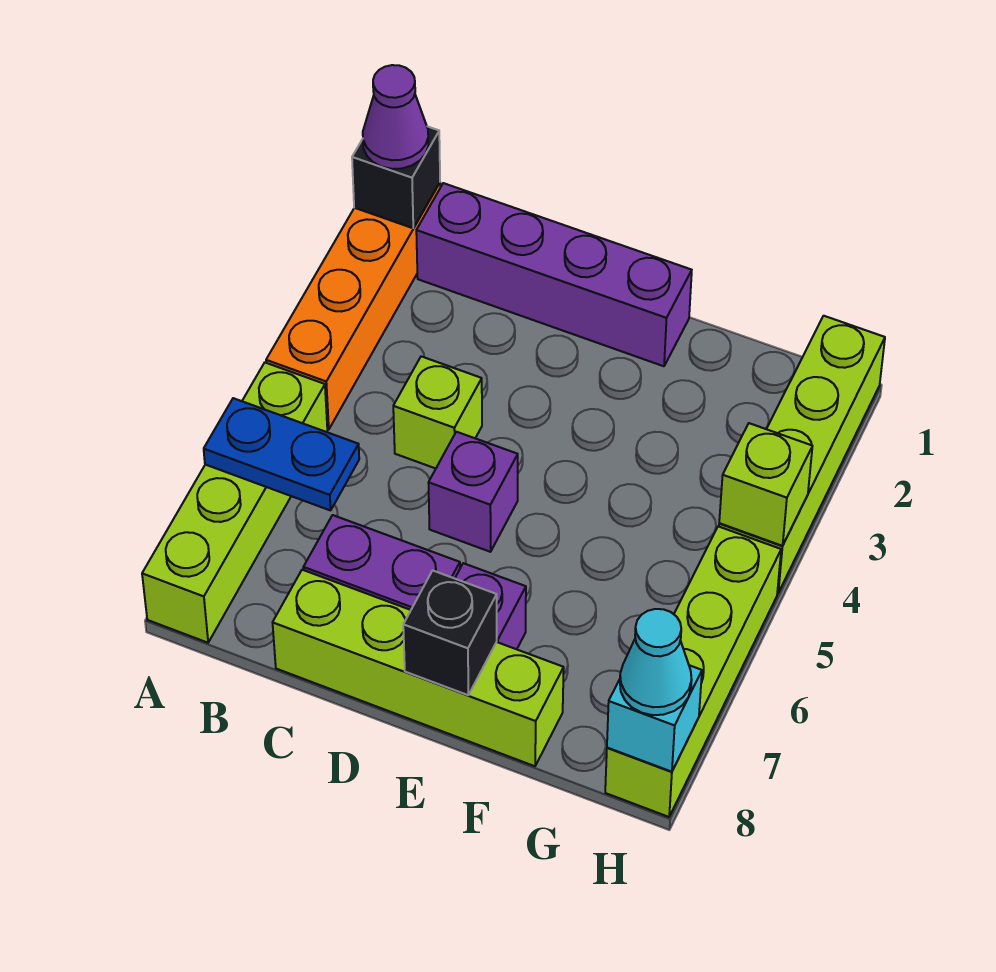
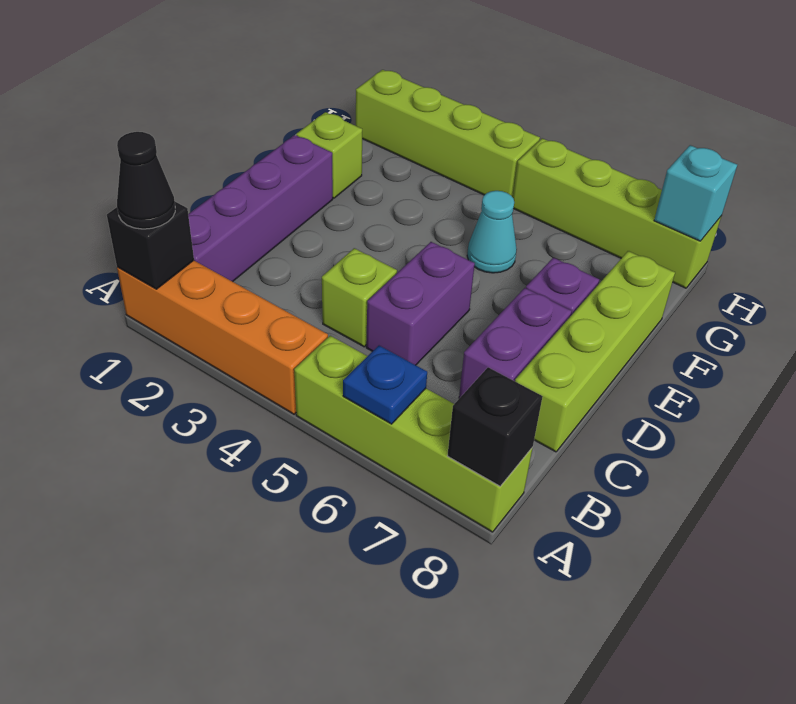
purple cone A1 level 3 -> black cone A1 level 3
blue plate A6:B6 level 2 -> blue plate A6 level 2
purple brick D5 level 1 -> purple brick C5:D5 level 1
black brick E8 level 2 -> black brick A8 level 2
lime brick H4 level 2 -> lime brick F1 level 1
cyan cone H8 level 3 -> cyan cone F5 level 1

